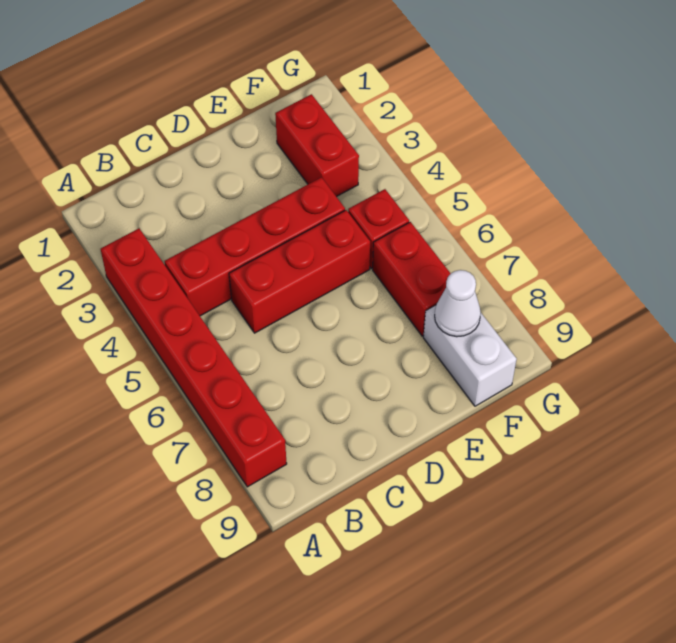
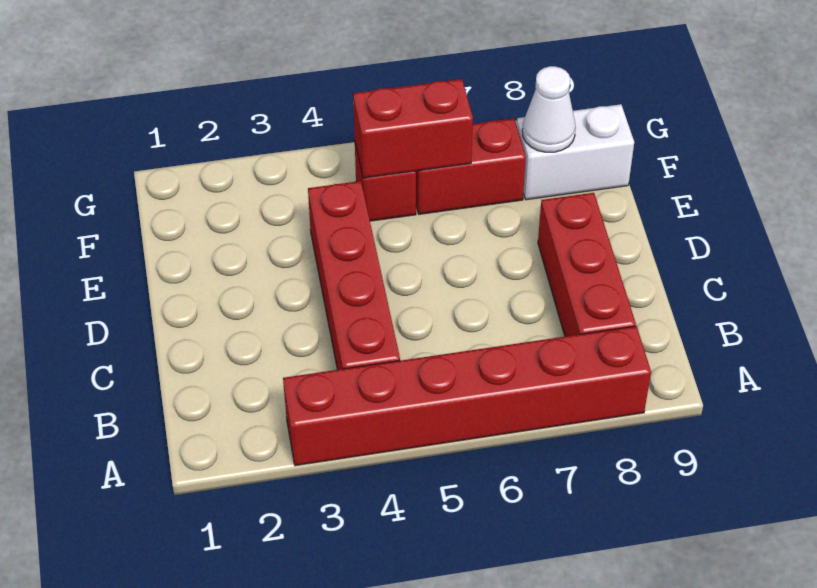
red brick C5:E5 level 1 -> red brick B8:D8 level 1
red brick F2:F3 level 1 -> red brick F5:F6 level 2

